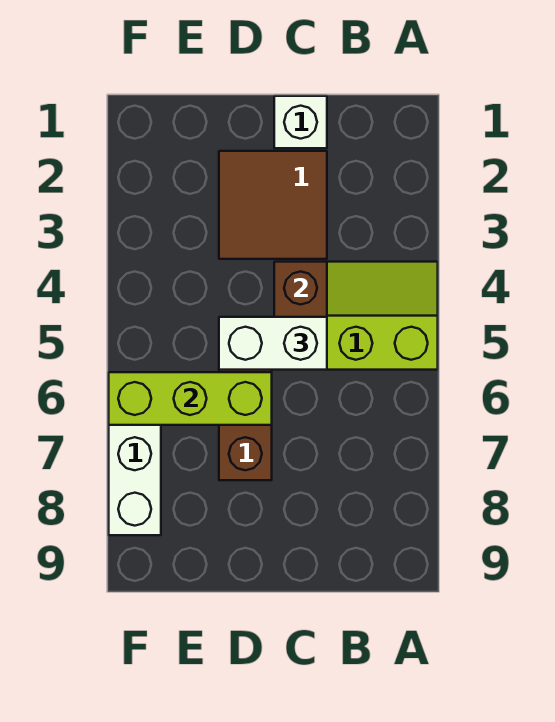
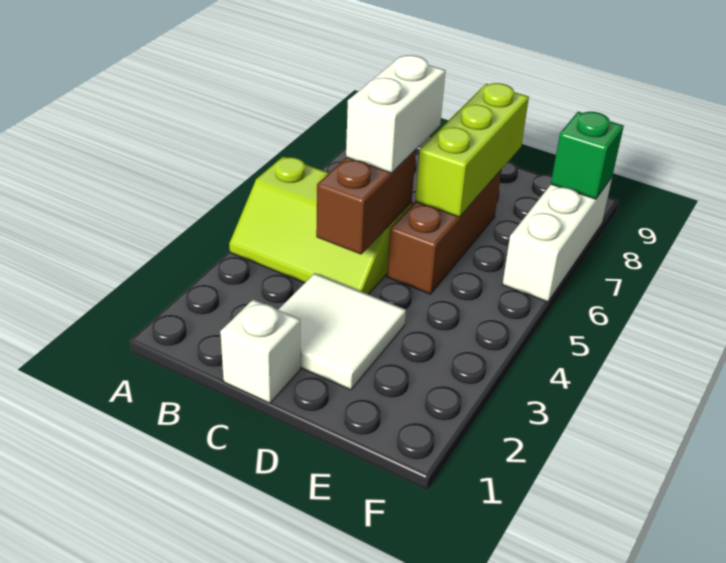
brown tile C2:D3 level 1 -> white tile C2:D3 level 1
white brick C5:D5 level 3 -> white brick C5:C6 level 3
lime brick D6:F6 level 2 -> lime brick D6:D8 level 2
none -> green brick F8 level 2

